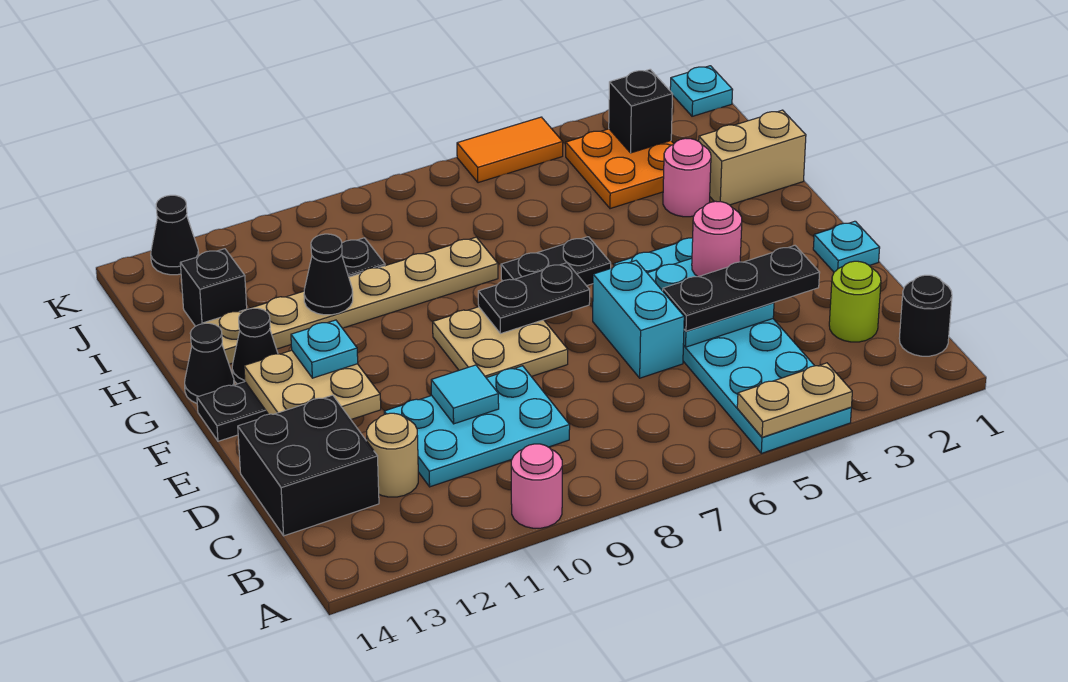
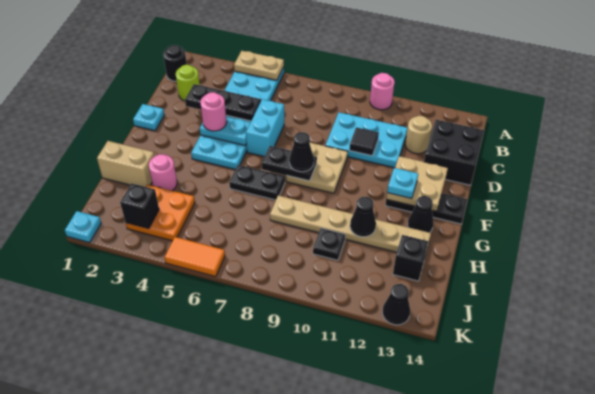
cyan tile D10 level 2 -> black tile D10 level 2
black cone G14 level 1 -> black cone F8 level 3

